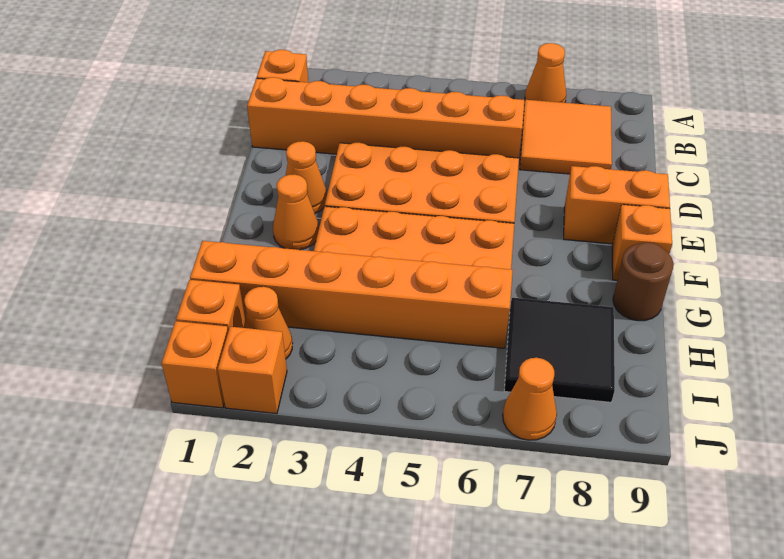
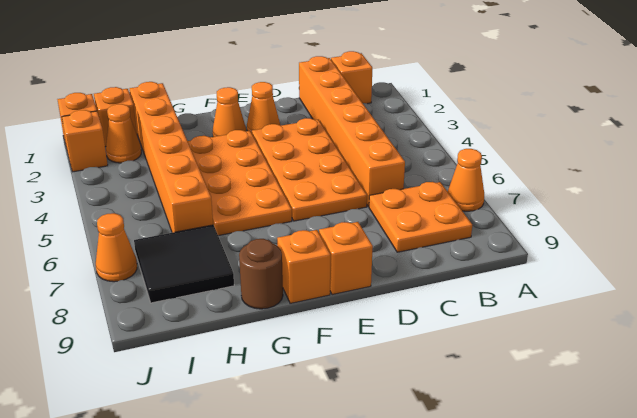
orange tile B7:C8 level 1 -> orange plate B7:C8 level 1
orange brick E8:E9 level 1 -> orange brick E9 level 1

